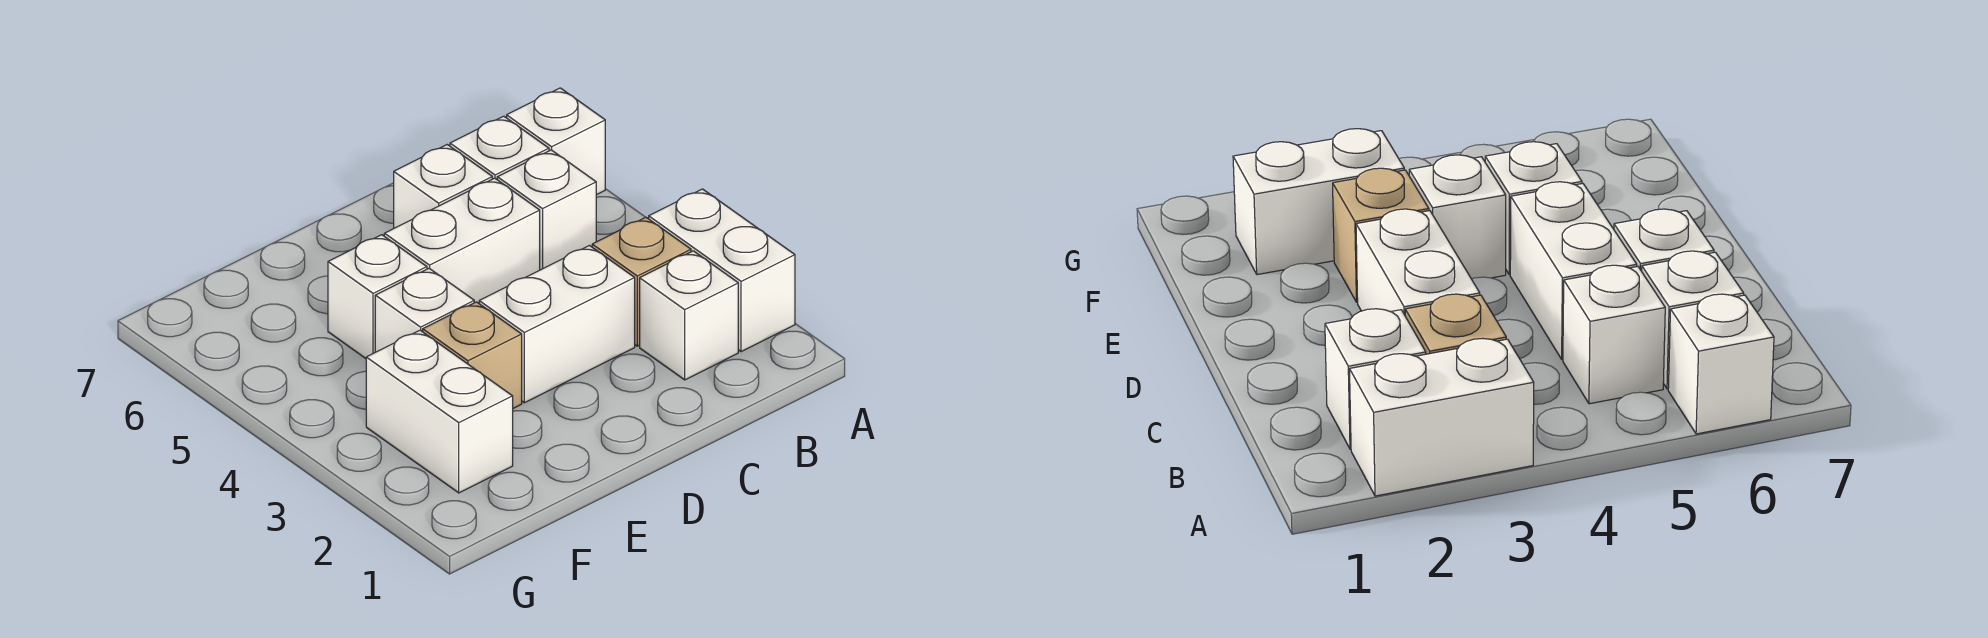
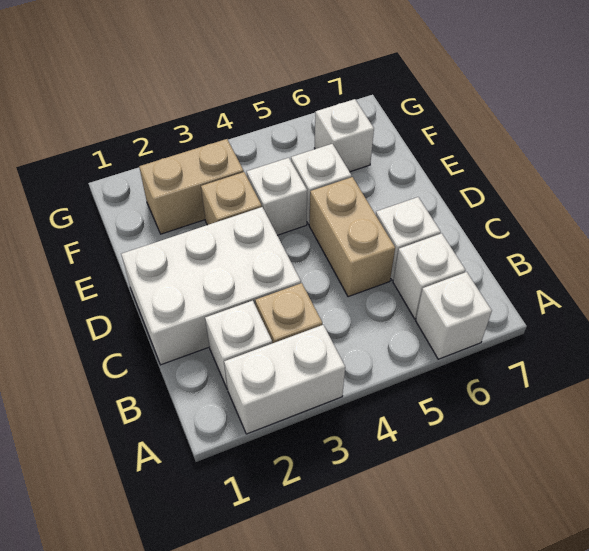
white brick B5 level 1 -> white brick F6 level 1
white brick C3:D3 level 1 -> white brick C1:D3 level 1
white brick C5:D5 level 1 -> tan brick C5:D5 level 1
white brick F2:F3 level 1 -> tan brick F2:F3 level 1

